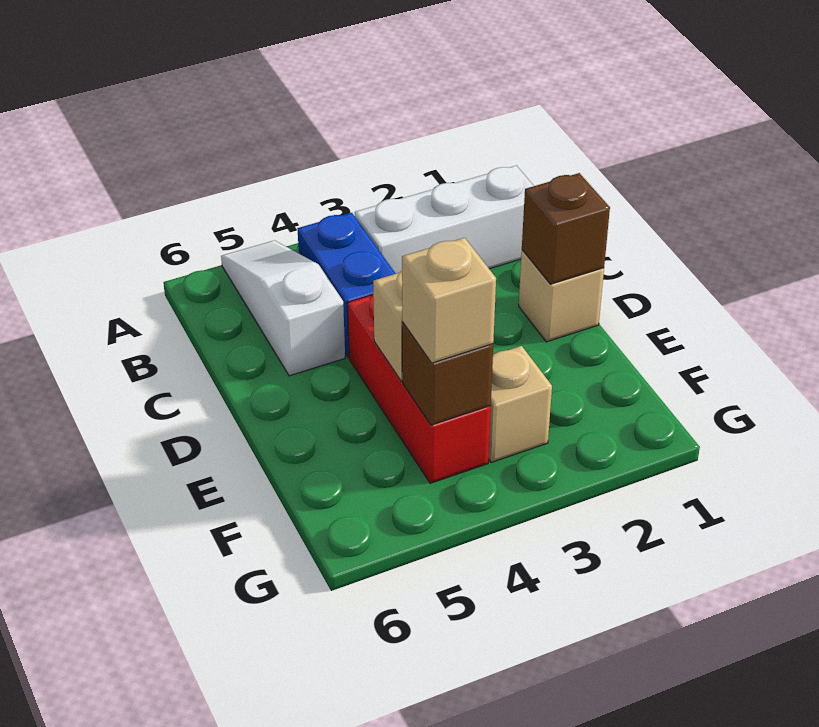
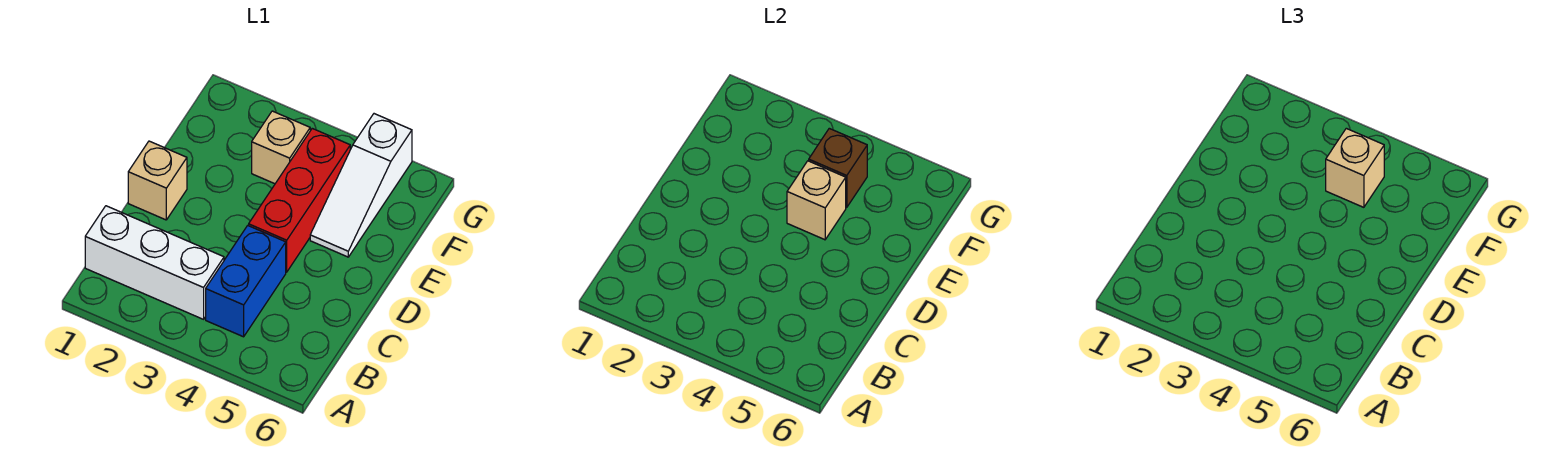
white slope A5:C5 level 1 top C -> white slope E5:G5 level 1 top G
brown brick D1 level 2 -> none

